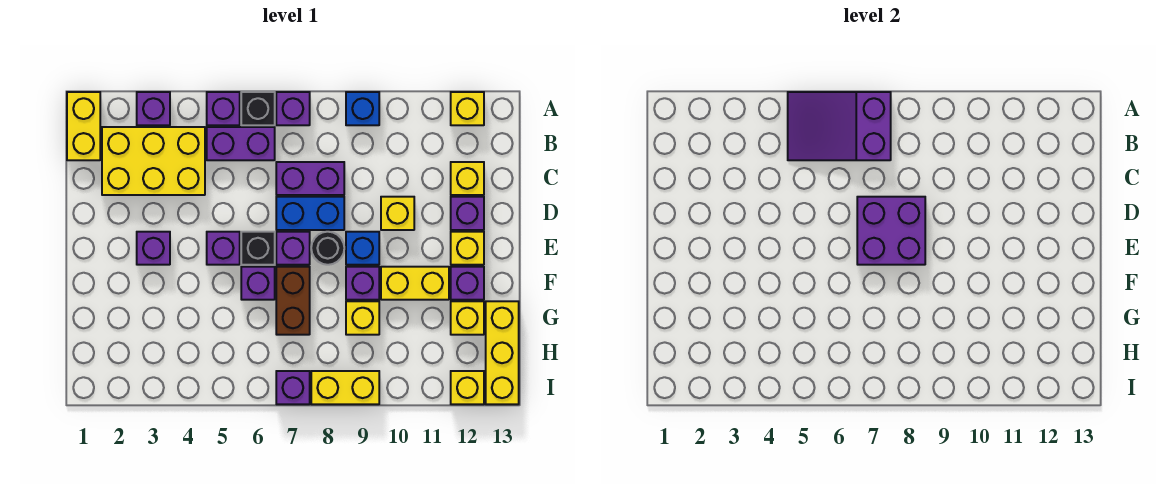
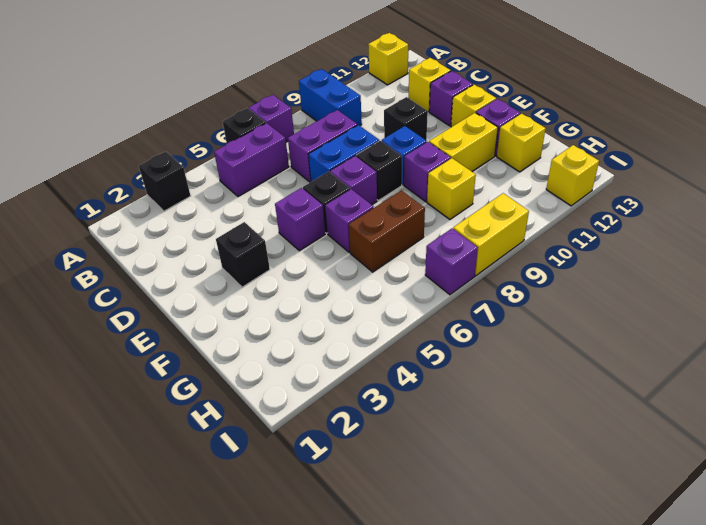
yellow brick A1:B1 level 1 -> none
purple brick A3 level 1 -> black brick A3 level 1
purple brick A5 level 1 -> none
purple slope A5:B7 level 2 top 7 -> none
blue brick A9 level 1 -> blue brick A9:B9 level 1
yellow brick B2:C4 level 1 -> none
purple brick D7:E8 level 2 -> none
yellow brick D10 level 1 -> black brick D10 level 1
purple brick E3 level 1 -> black brick E3 level 1
black round brick E8 level 1 -> black brick E8 level 1
brown brick F7:G7 level 1 -> brown brick G6:G7 level 1
yellow brick G13:I13 level 1 -> none

